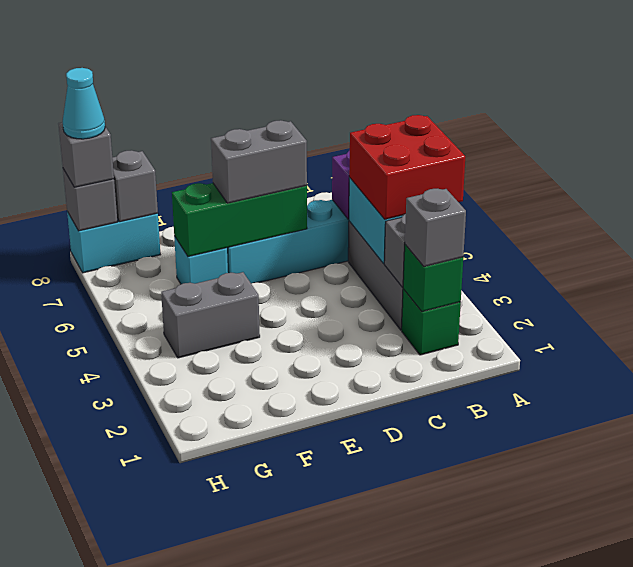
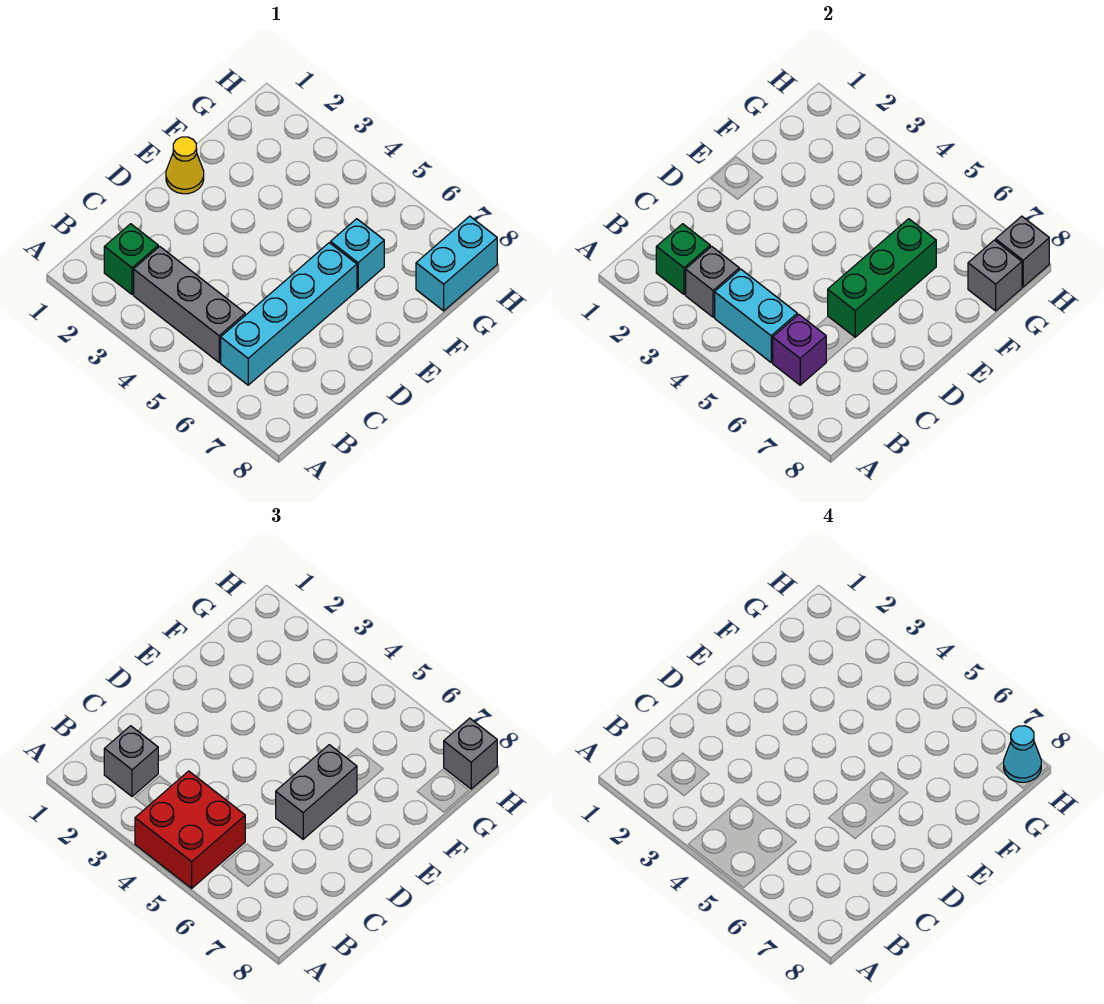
none -> yellow cone E1 level 1
grey brick F4:G4 level 1 -> none

